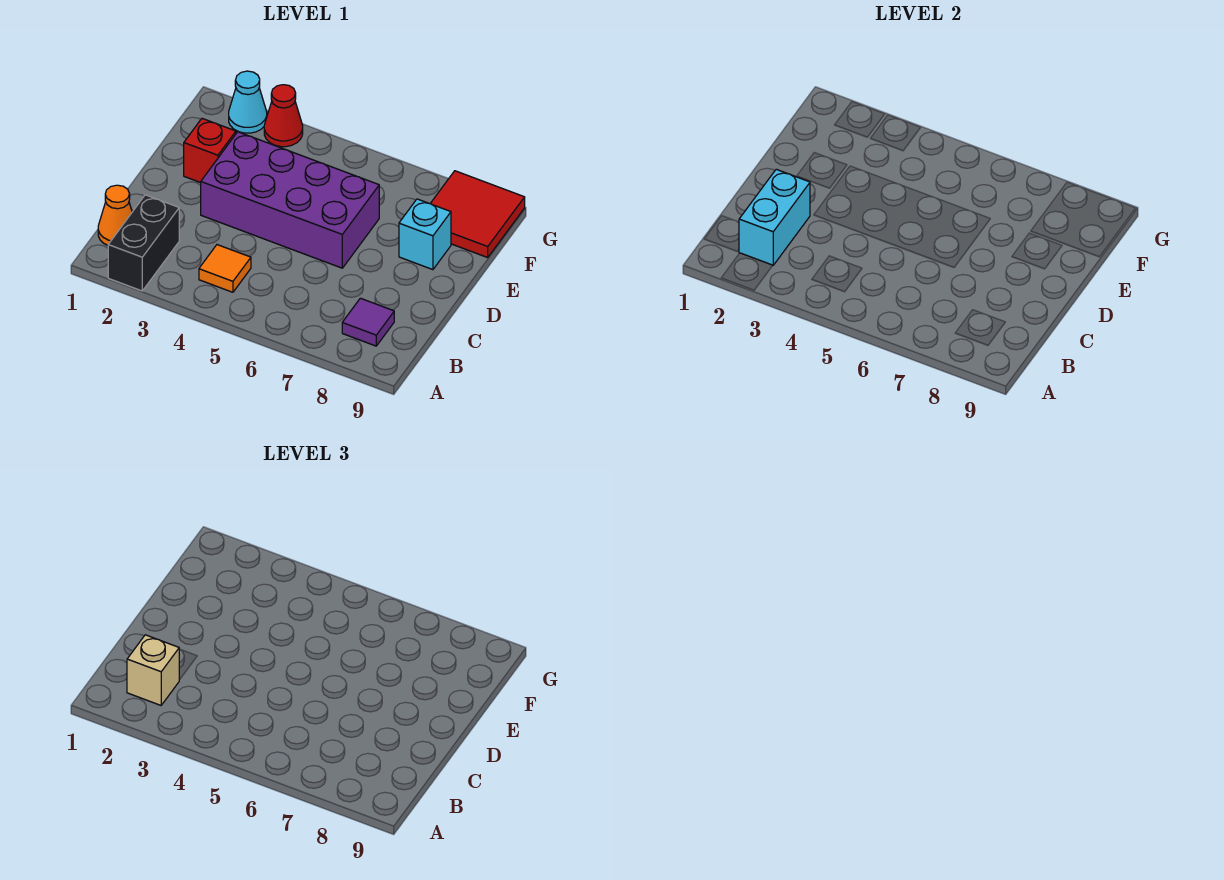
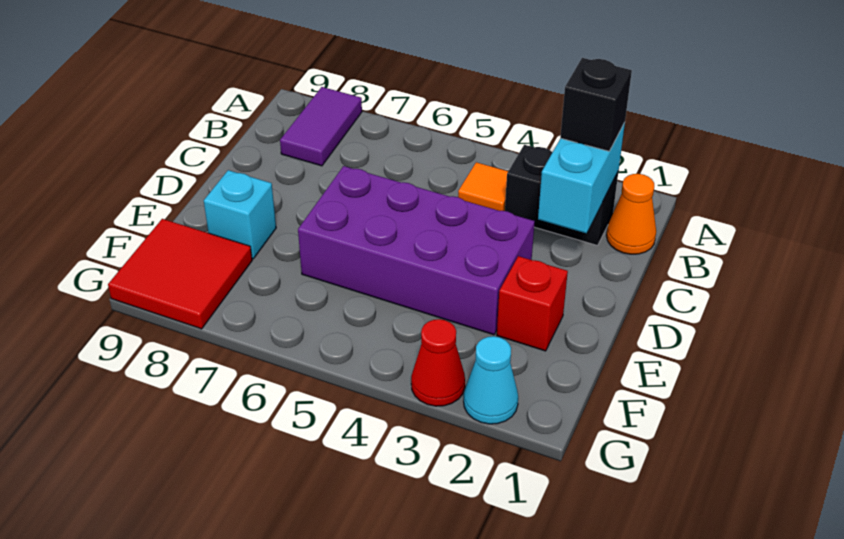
black brick A2:B2 level 1 -> black brick B2:B3 level 1
tan brick B2 level 3 -> black brick B2 level 3
purple tile B8 level 1 -> purple tile A8:B8 level 1

